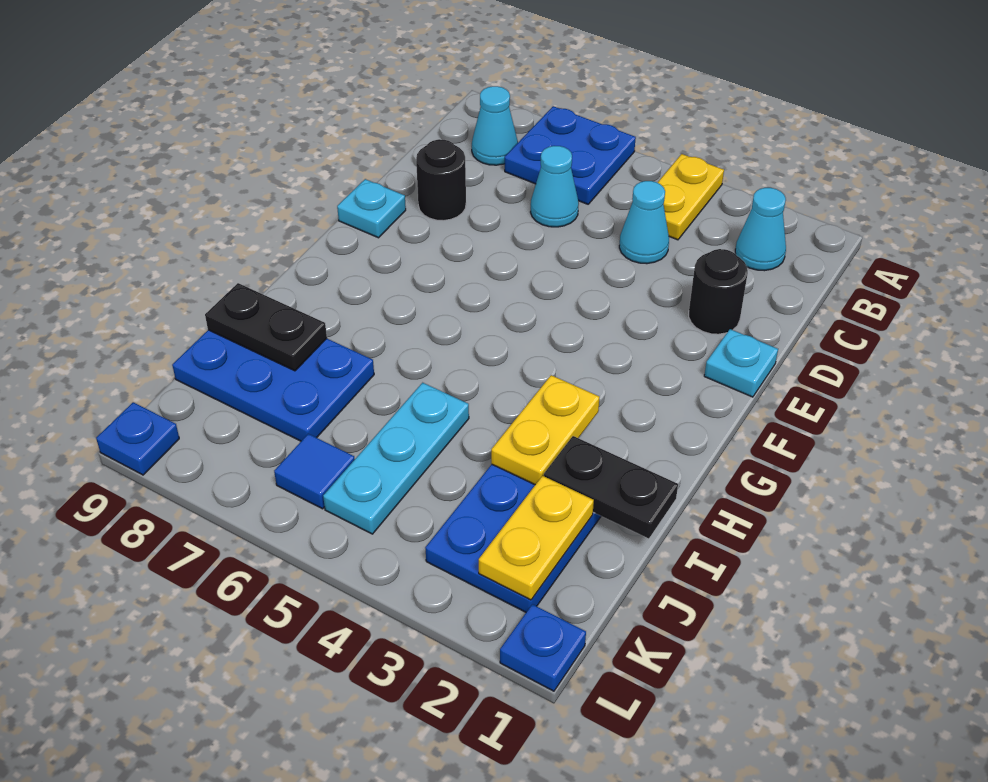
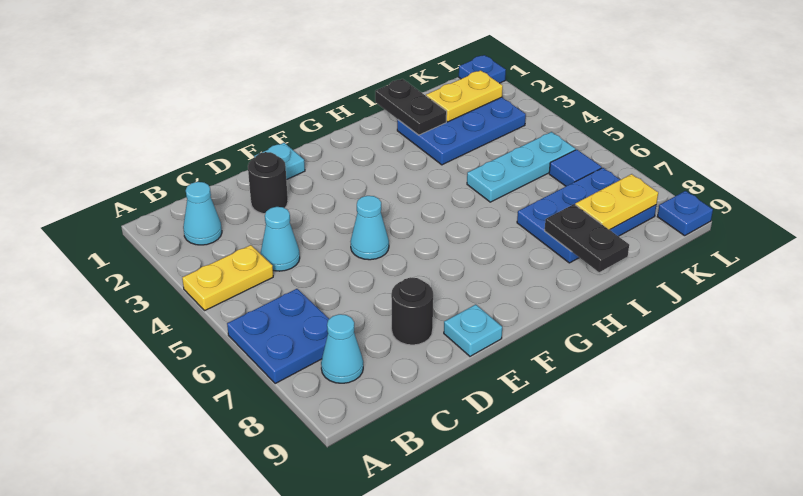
cyan cone C6 level 1 -> cyan cone E5 level 1
yellow plate H3:I3 level 2 -> yellow plate J8:K8 level 2
blue plate I7:J9 level 1 -> blue plate I7:K8 level 1

